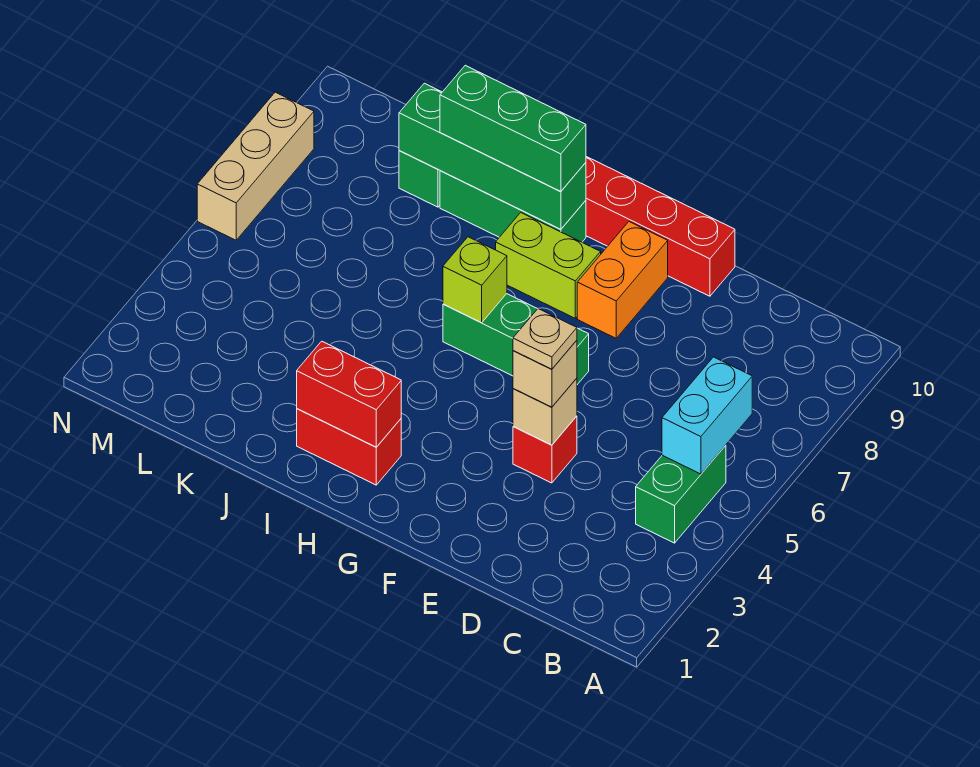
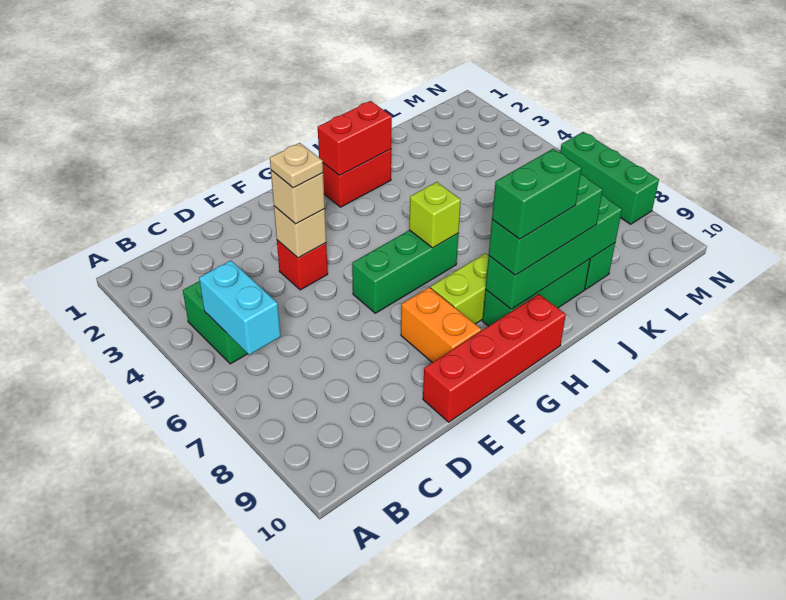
none -> green brick H9:I9 level 4
tan brick N6:N8 level 1 -> green brick N6:N8 level 1

